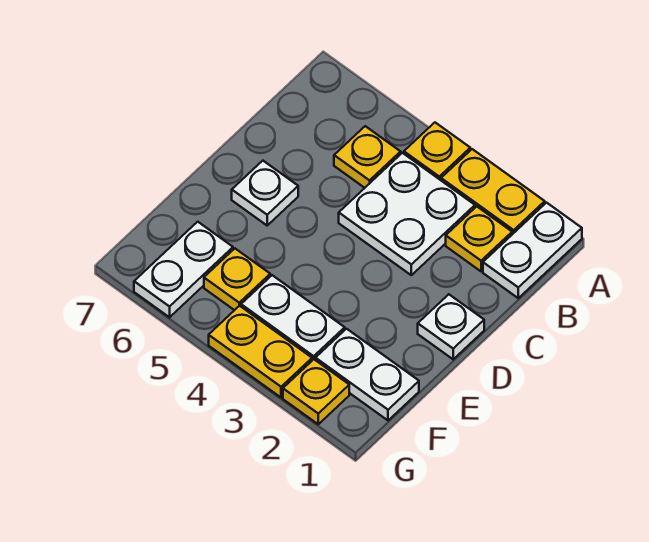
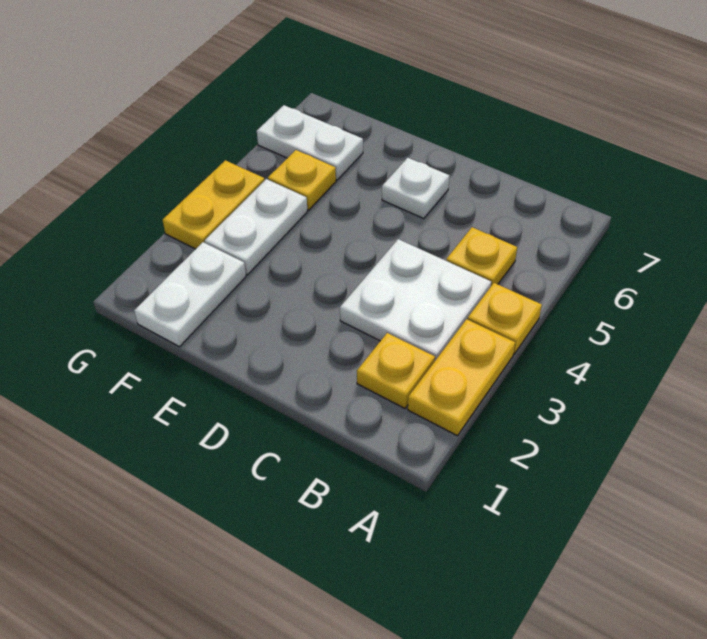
white plate A1:B1 level 1 -> none
white plate D1 level 1 -> none
yellow plate G2 level 1 -> none

